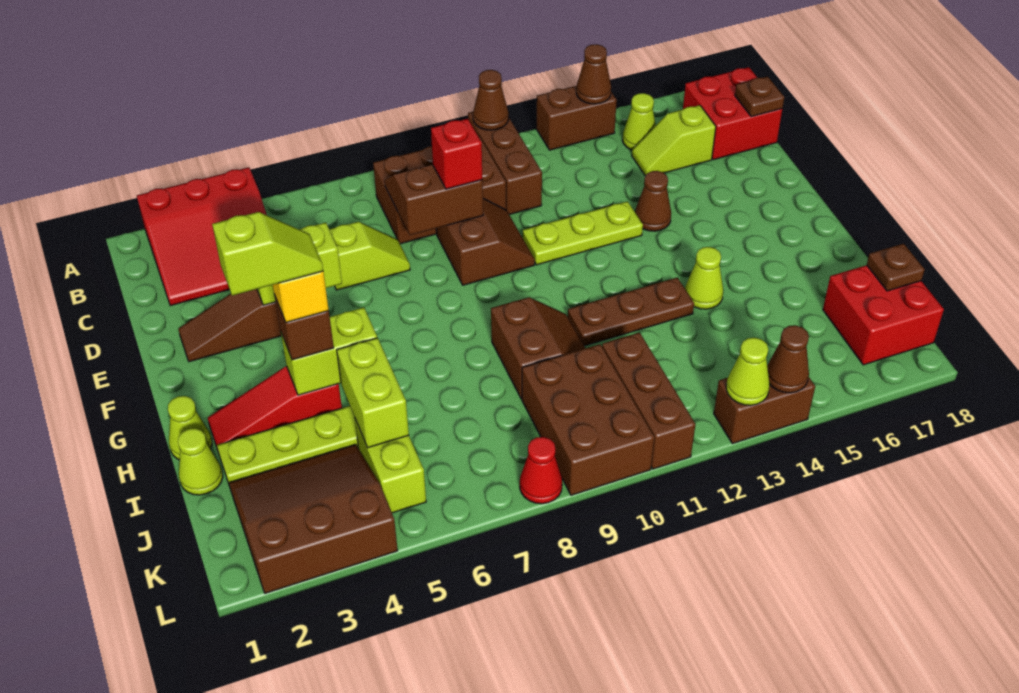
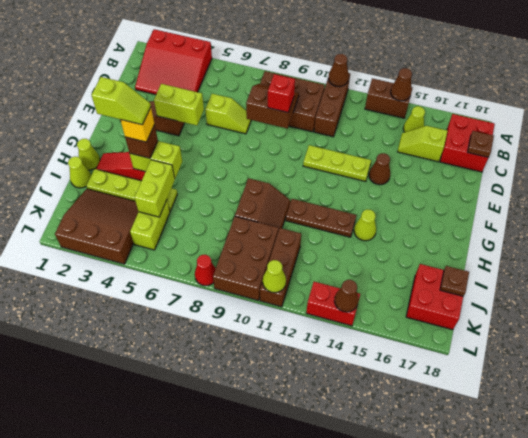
brown slope D9:E10 level 1 top 9 -> none
brown brick L13:L14 level 1 -> red brick L13:L14 level 1
lime cone L13 level 2 -> lime cone L11 level 2

